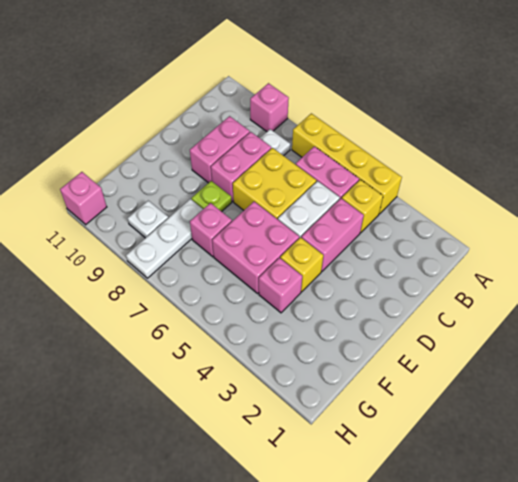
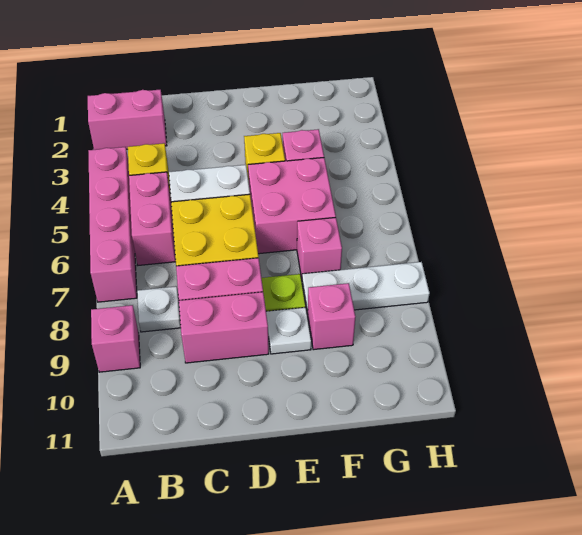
yellow brick A4:A7 level 1 -> pink brick A4:A7 level 1
pink brick C4:D4 level 1 -> pink brick A2:B2 level 1
white plate G9 level 1 -> white plate E9 level 1
pink brick H11 level 1 -> pink brick F9 level 1

